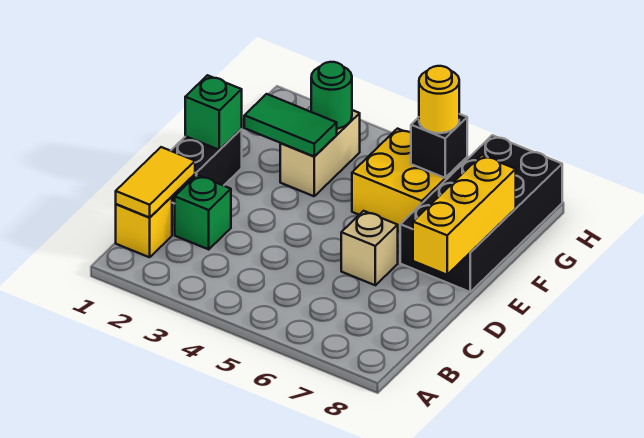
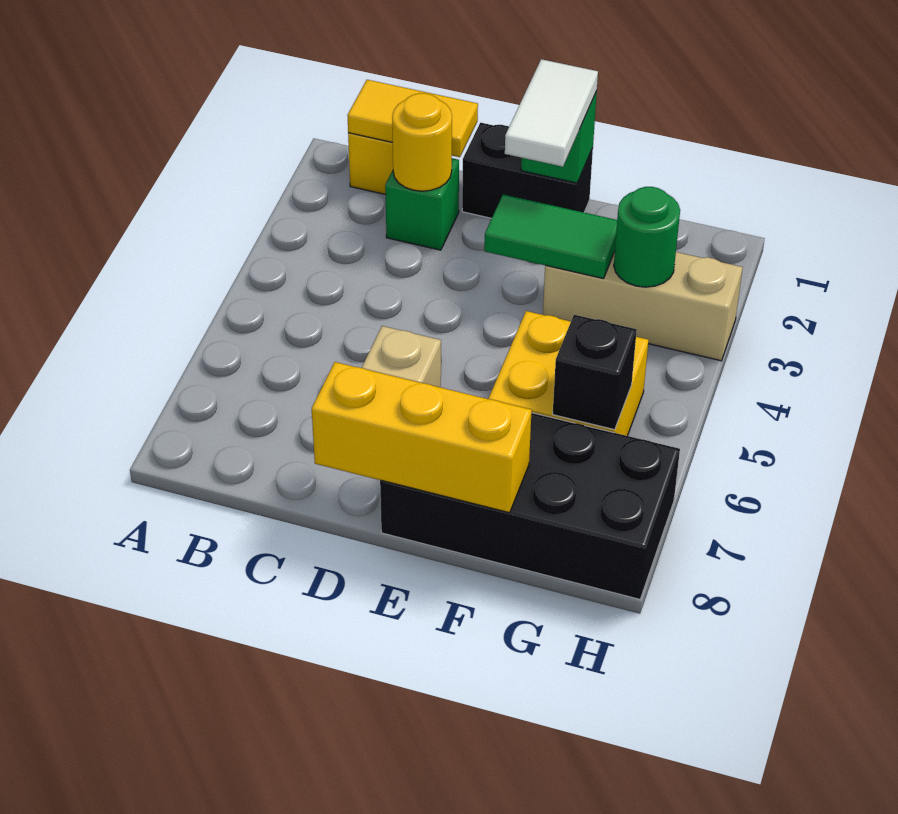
none -> white tile E1:E2 level 3
green tile F2:F3 level 2 -> green tile E3:F3 level 2
tan brick F3:G3 level 1 -> tan brick F3:H3 level 1
yellow round brick G6 level 3 -> yellow round brick C2 level 2

